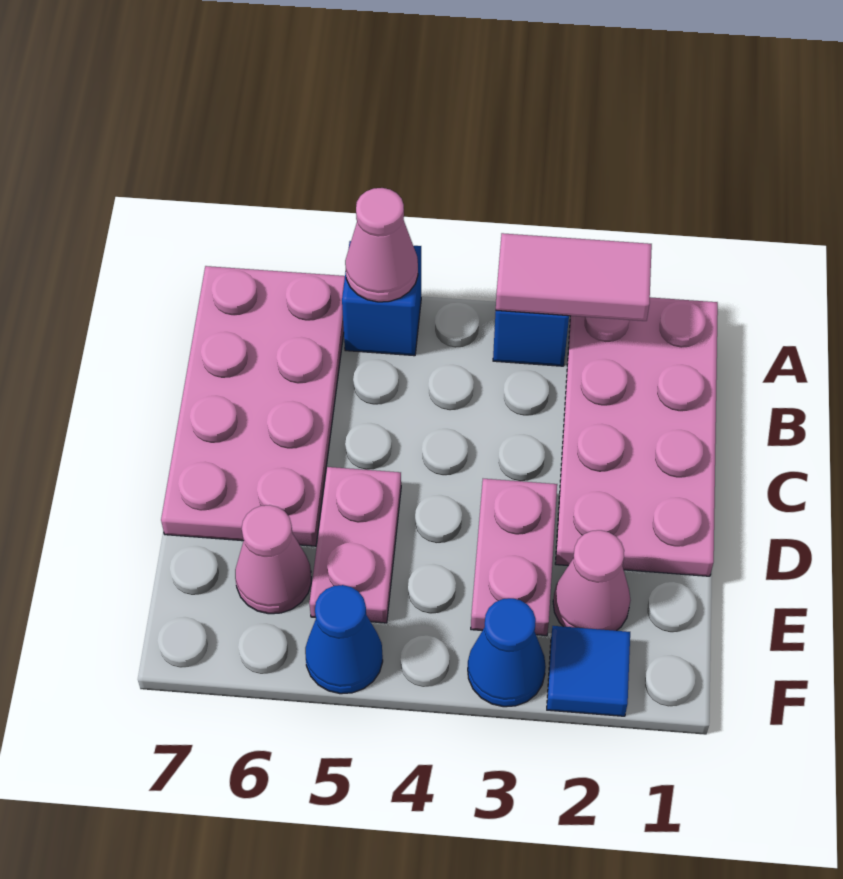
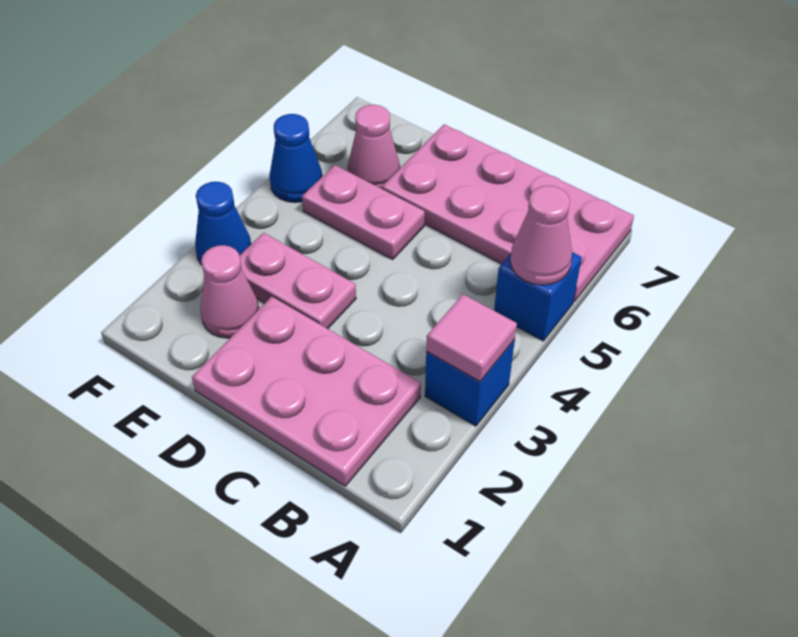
pink plate A1:D2 level 1 -> pink plate B1:D2 level 1
pink tile A2:A3 level 2 -> pink tile A3 level 2
blue tile F2 level 1 -> none

